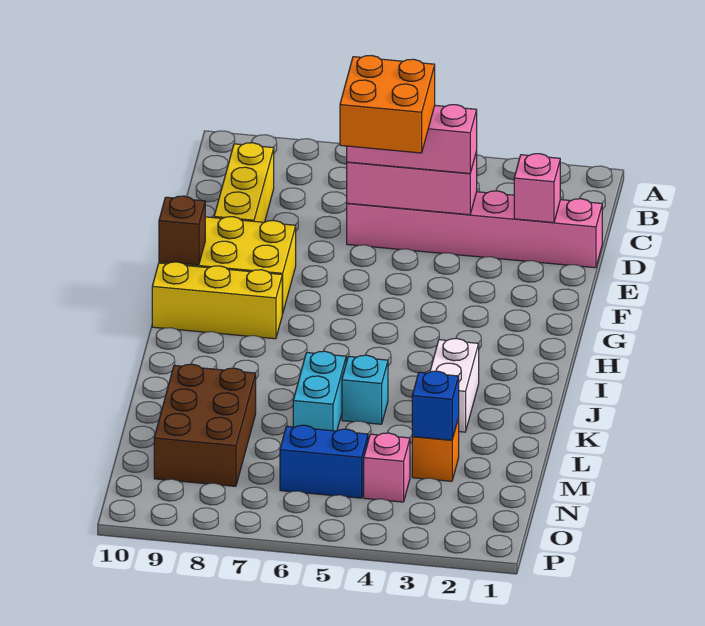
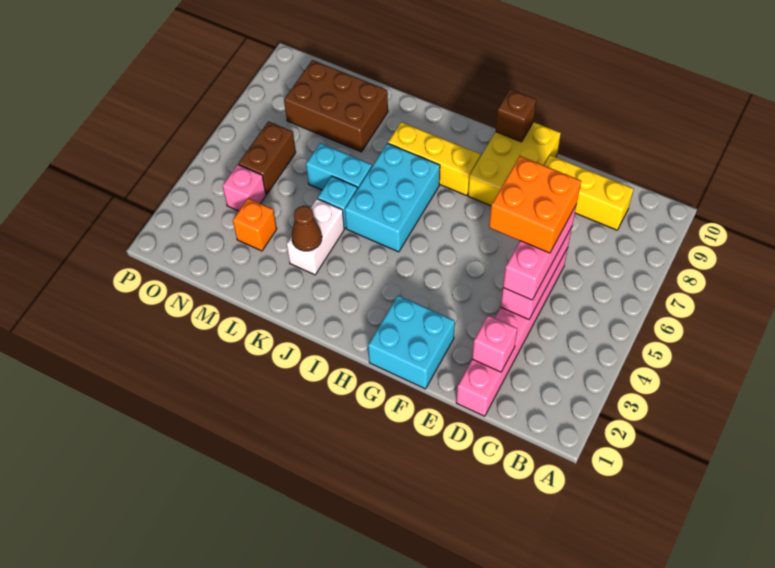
none -> cyan brick F1:G2 level 1
yellow brick H8:H10 level 1 -> yellow brick H8:J8 level 1
none -> cyan brick I5:J7 level 1
white brick J3:K3 level 1 -> white brick K3:K4 level 1
none -> brown cone K3 level 2
blue brick M3 level 2 -> none
blue brick N5:N6 level 1 -> brown brick N5:N6 level 1

